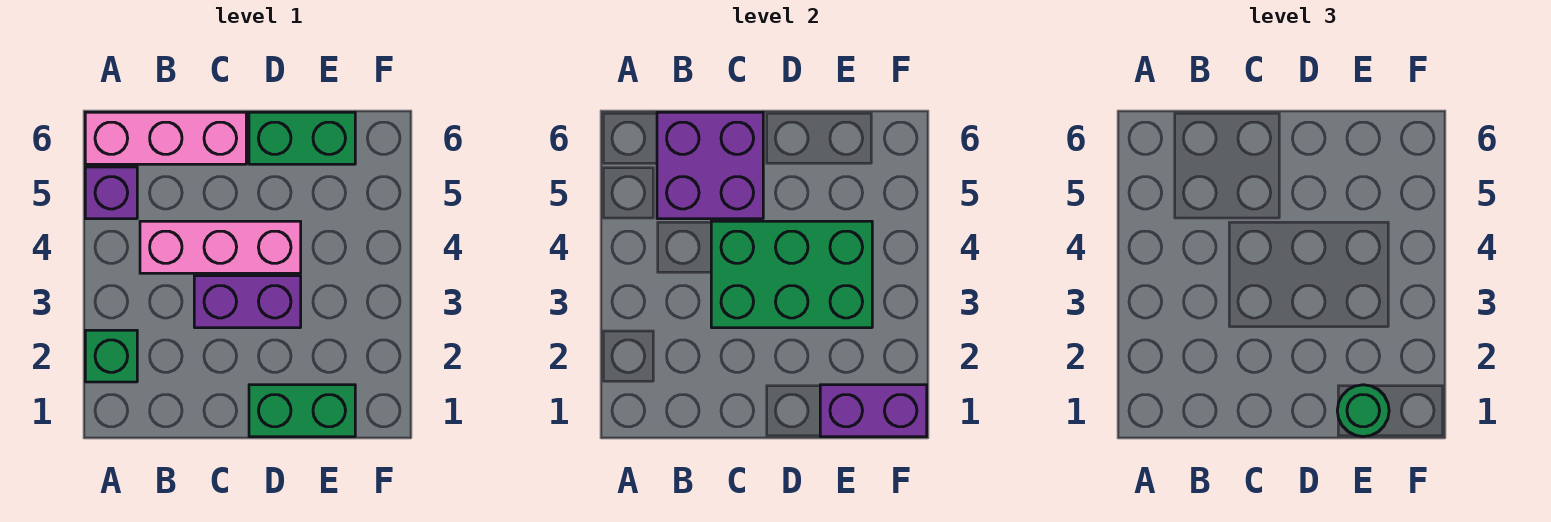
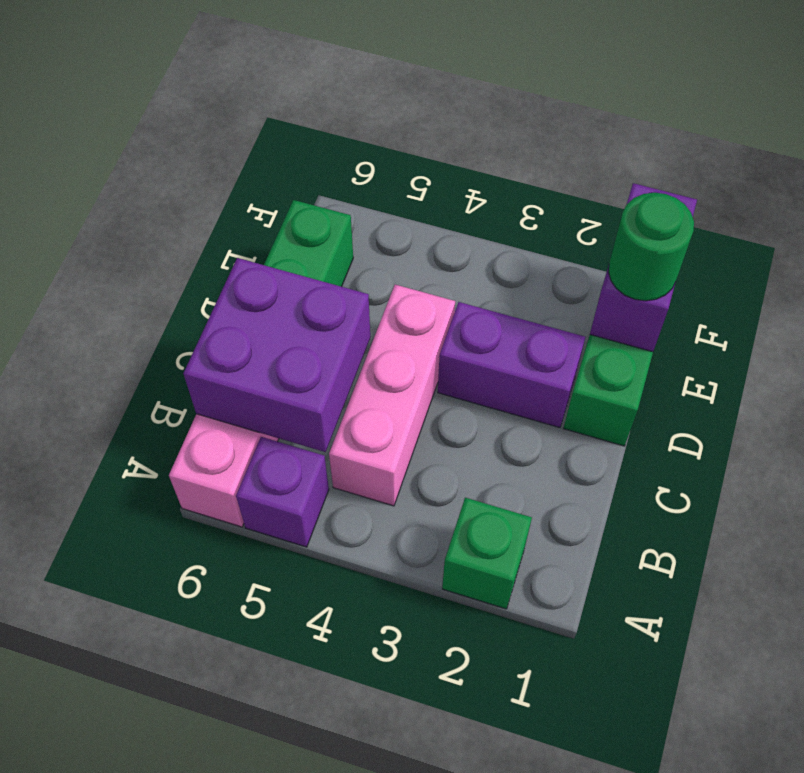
purple brick C3:D3 level 1 -> purple brick D2:D3 level 1
green brick C3:E4 level 2 -> none

